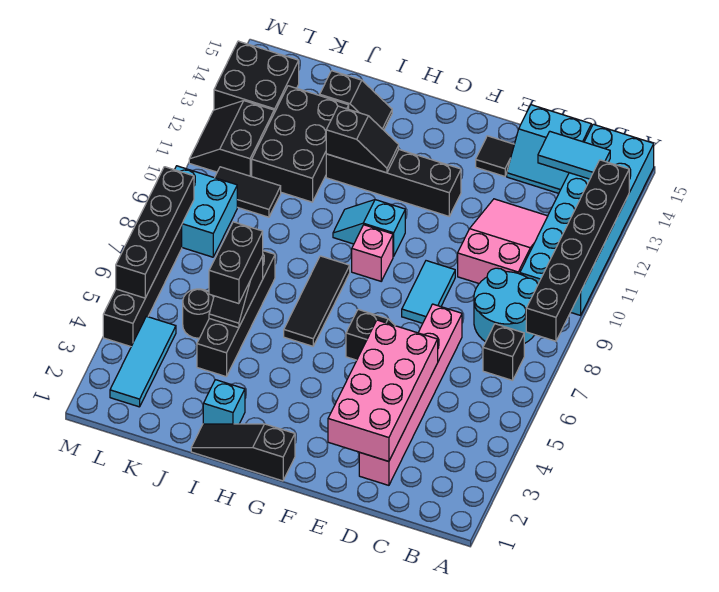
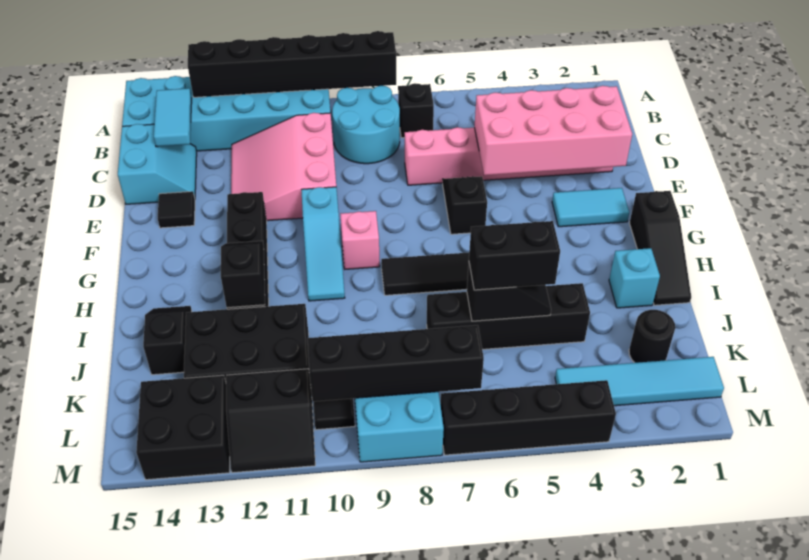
pink slope C10:D12 level 1 top 10 -> pink slope C10:E12 level 1 top 10
cyan tile E8:E9 level 1 -> cyan tile F2:F3 level 1
cyan slope G10:H10 level 1 top G -> cyan slope F10:H10 level 1 top F
black round brick K5 level 1 -> black round brick K2 level 1
cyan tile L2:L4 level 1 -> cyan tile L1:L4 level 1
black brick M5:M8 level 2 -> black brick L7:L10 level 2

